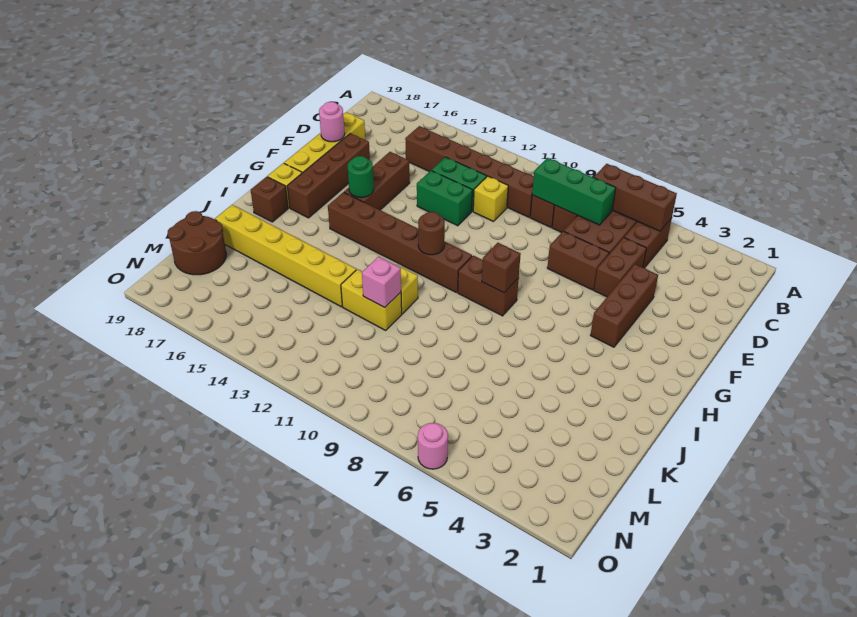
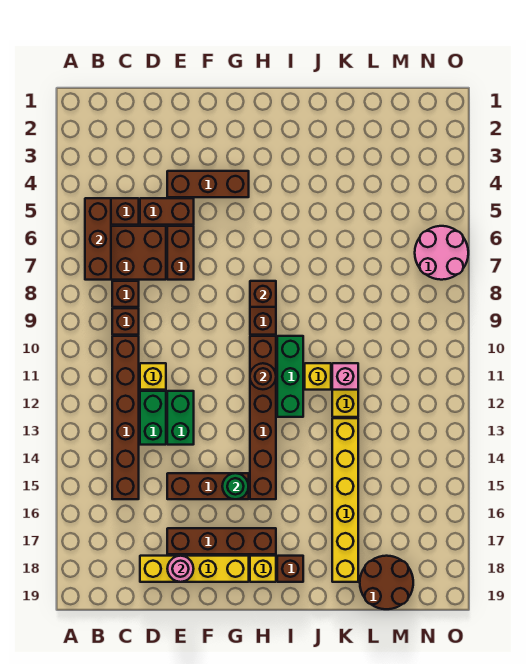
green brick C7:C9 level 2 -> green brick I10:I12 level 1
pink round brick O6 level 1 -> pink round brick N6:O7 level 1

